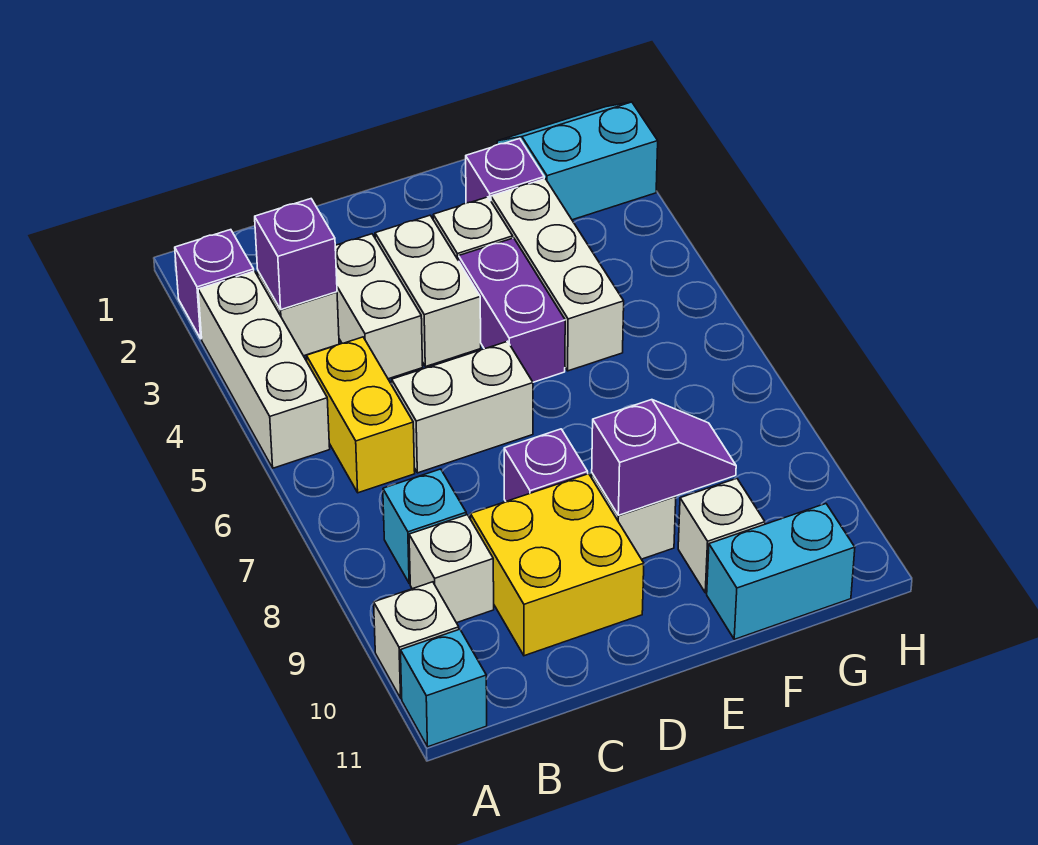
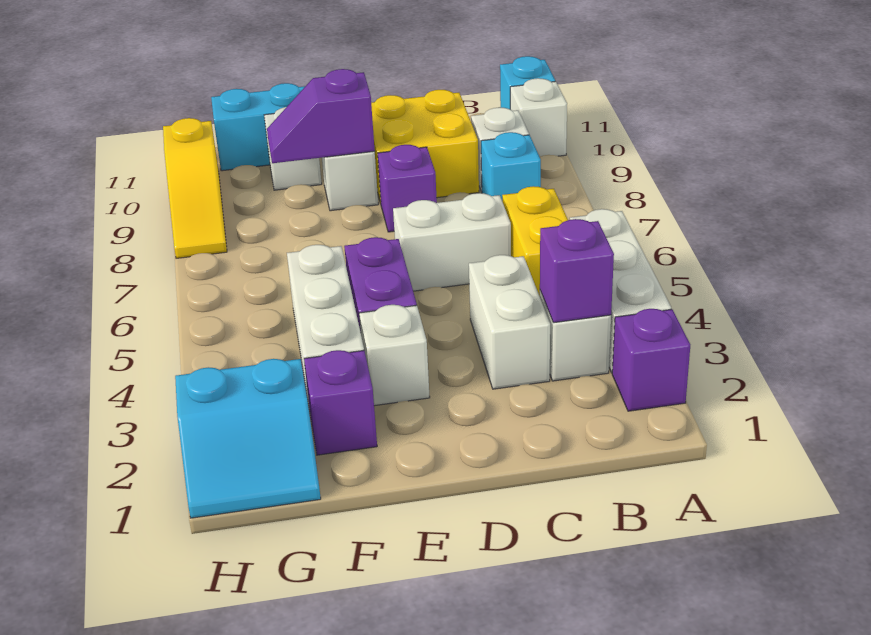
white brick D3:D4 level 1 -> none
none -> yellow slope H8:H10 level 1 top 10

